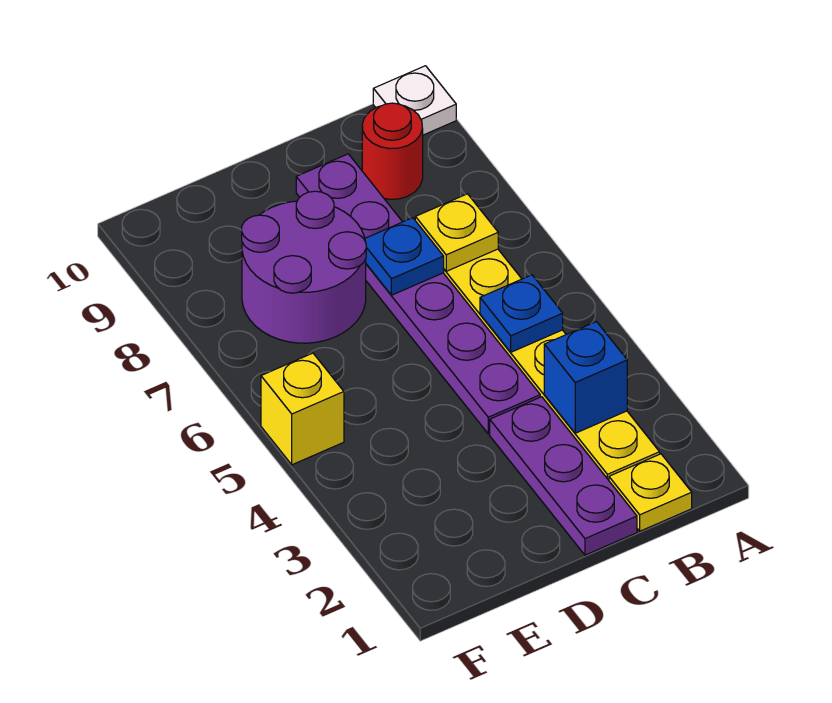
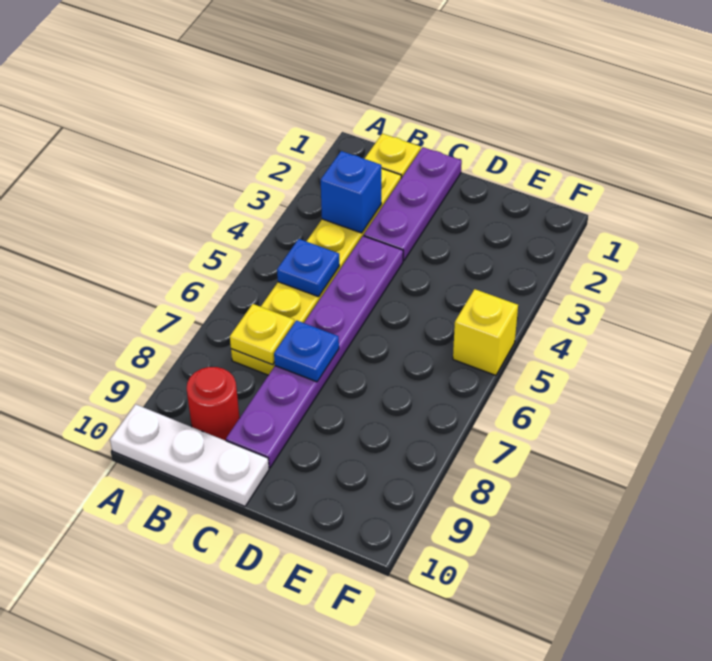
white plate A10 level 1 -> white plate A10:C10 level 1
purple round brick D7:E8 level 1 -> none

